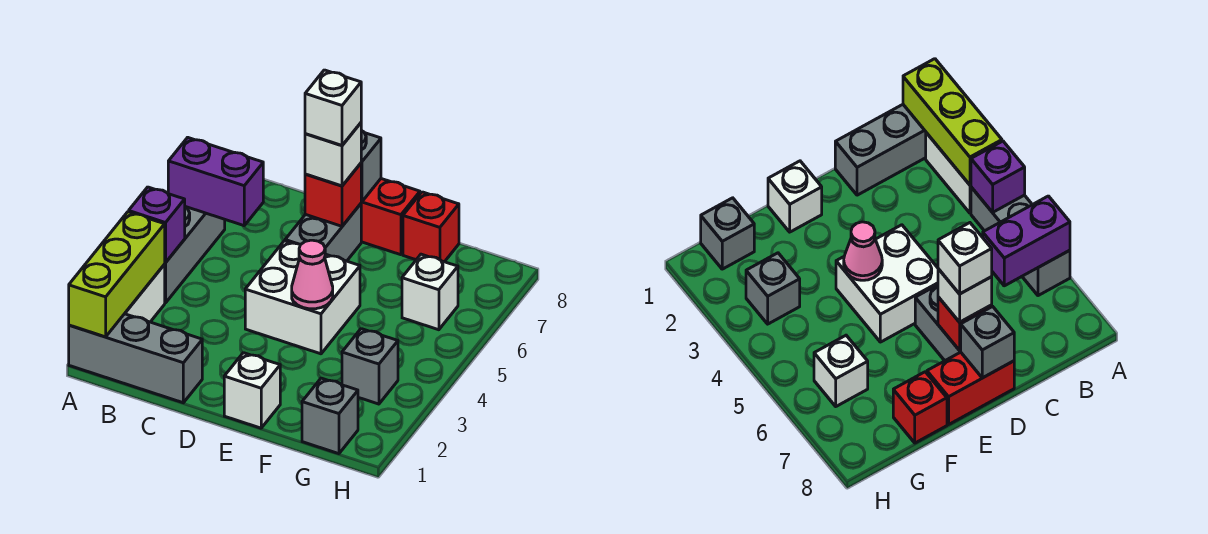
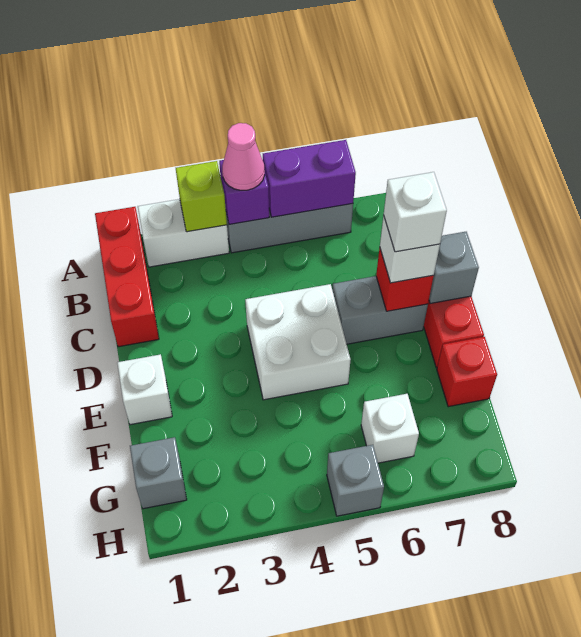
grey brick A1:C1 level 1 -> red brick A1:C1 level 1
lime brick A1:A3 level 2 -> lime brick A3 level 2
purple brick A6:B6 level 2 -> purple brick A5:A6 level 2
pink cone E4 level 2 -> pink cone A4 level 3
grey brick G3 level 1 -> grey brick H5 level 1

